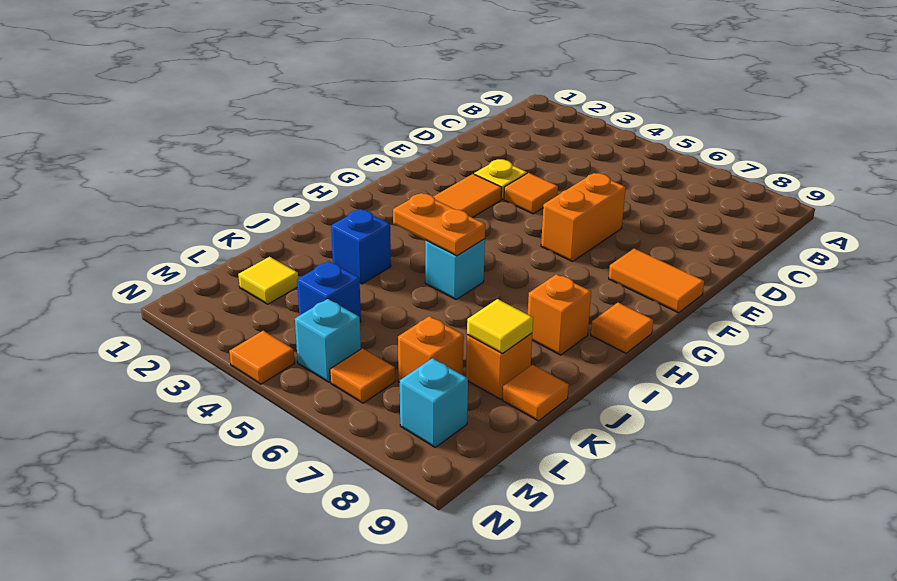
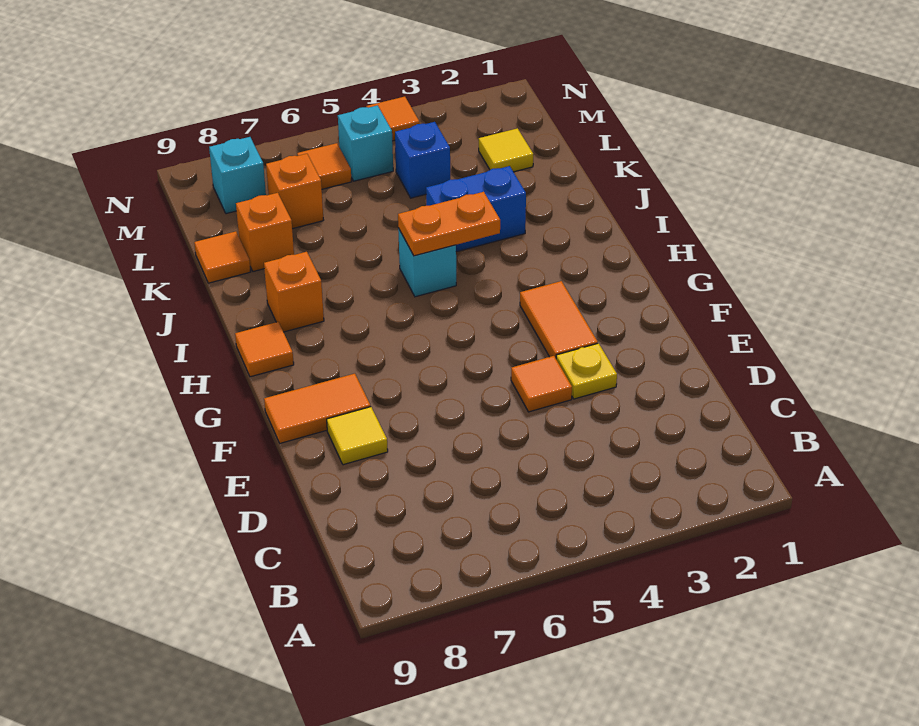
orange brick E6:F6 level 1 -> none
blue brick J3 level 1 -> blue brick J3:J4 level 1
yellow tile K8 level 2 -> yellow tile E8 level 1

